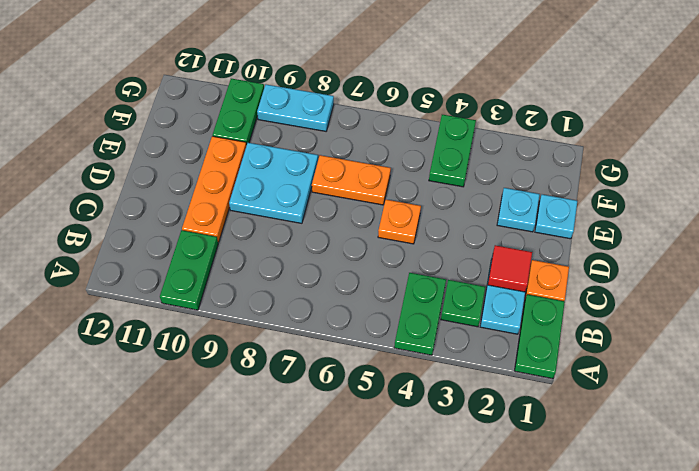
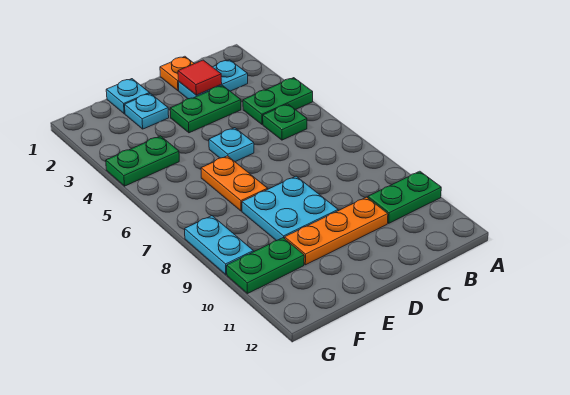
green plate A1:B1 level 1 -> green plate C3:D3 level 1
green plate B3 level 1 -> green plate B5 level 1
orange plate D5 level 1 -> cyan plate D5 level 1

